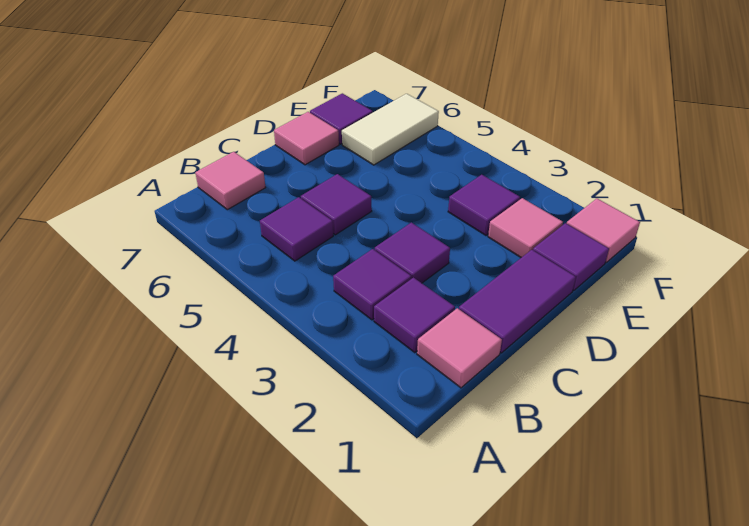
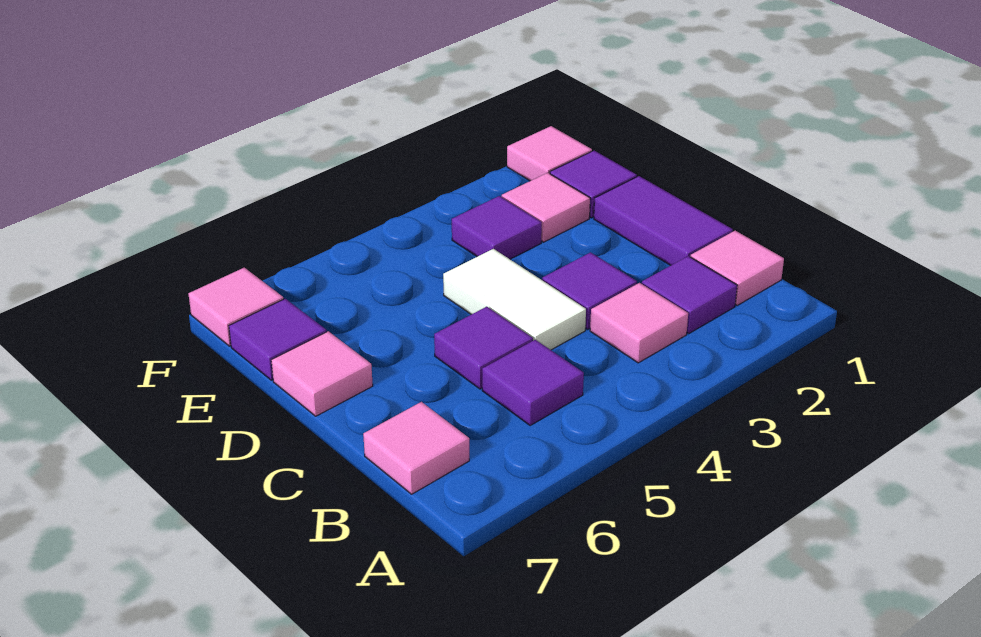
purple tile B3 level 1 -> pink tile B3 level 1
white tile E6:F6 level 1 -> white tile C4:D4 level 1
none -> pink tile F7 level 1

